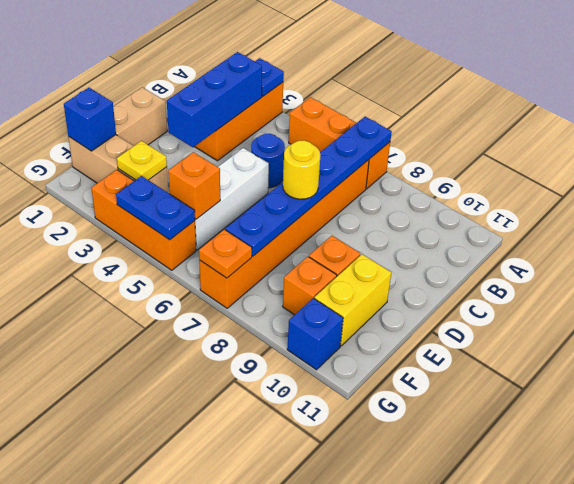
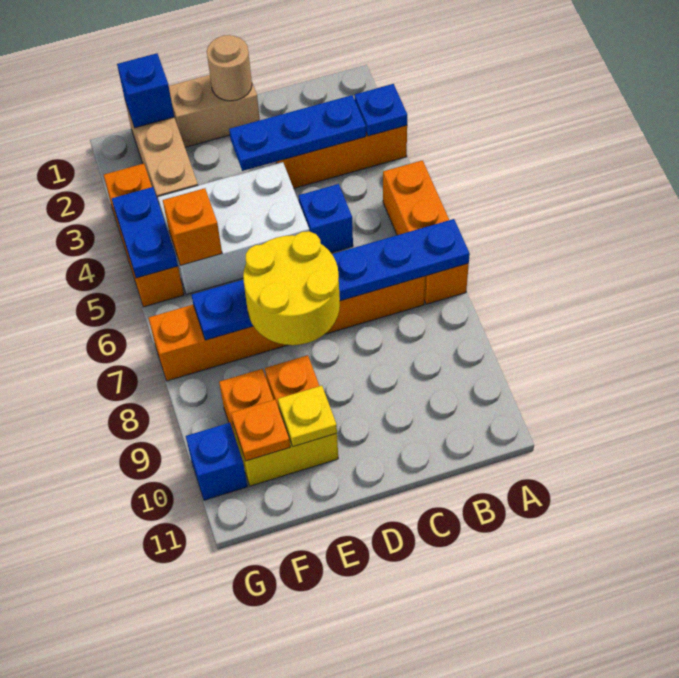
blue brick B3:D3 level 2 -> blue plate B3:D3 level 2
blue round brick C5 level 1 -> blue brick C5 level 1
none -> tan round brick D1 level 2
white brick D5:F5 level 1 -> white brick D4:F5 level 1
yellow round brick D7 level 3 -> yellow round brick D7:E8 level 3
yellow plate F3 level 2 -> yellow plate E10 level 2
orange plate G7 level 2 -> orange plate F10 level 2

